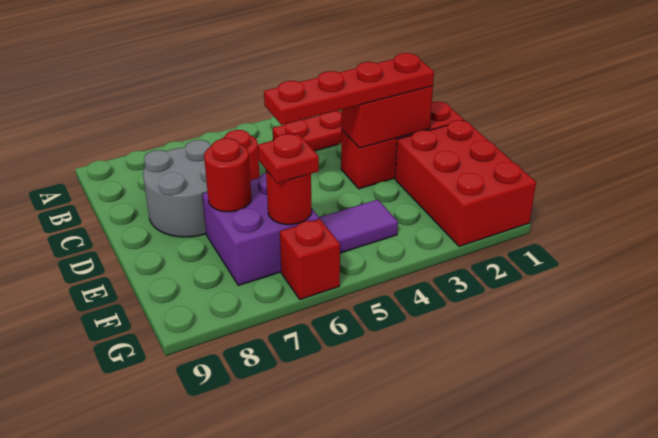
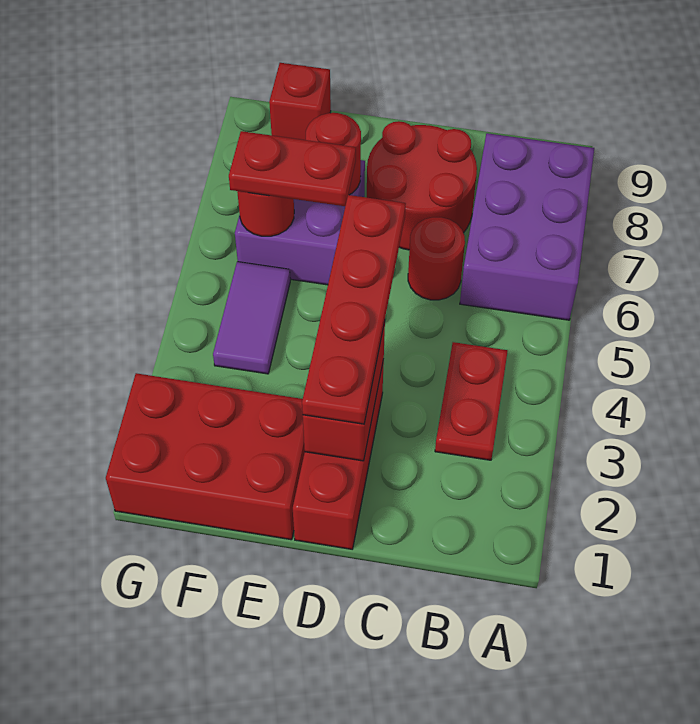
none -> purple brick A6:B8 level 1
grey round brick C7:D8 level 1 -> red round brick C7:D8 level 1
red plate F6 level 3 -> red plate E6:F6 level 3
red brick G6 level 1 -> red brick F9 level 1

